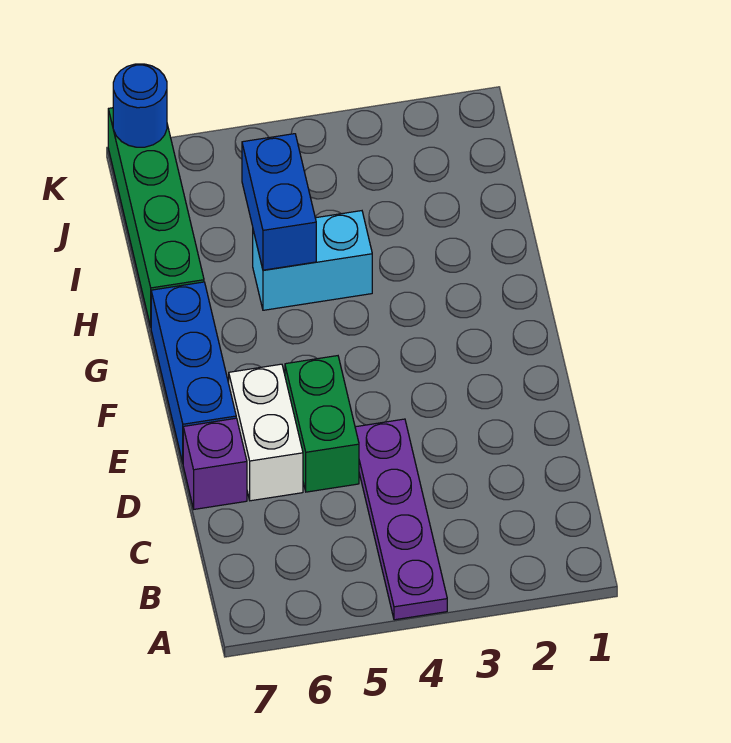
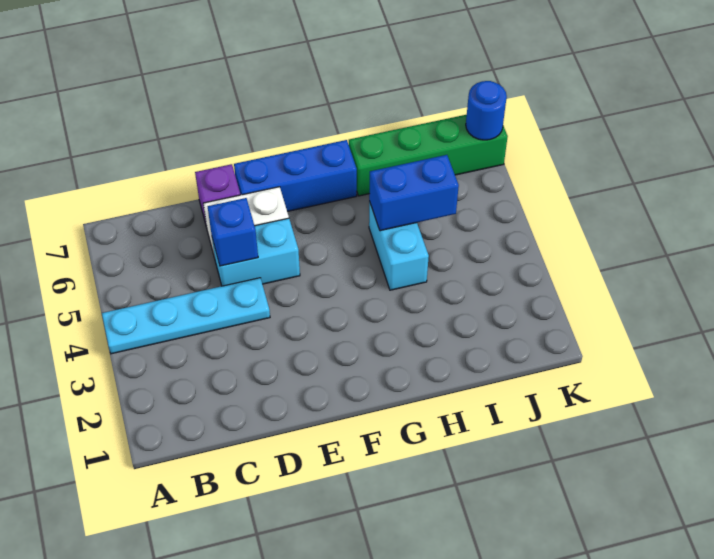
purple plate A4:D4 level 1 -> cyan plate A4:D4 level 1
green brick D5:E5 level 1 -> cyan brick D5:E5 level 1
none -> blue brick D5 level 2

